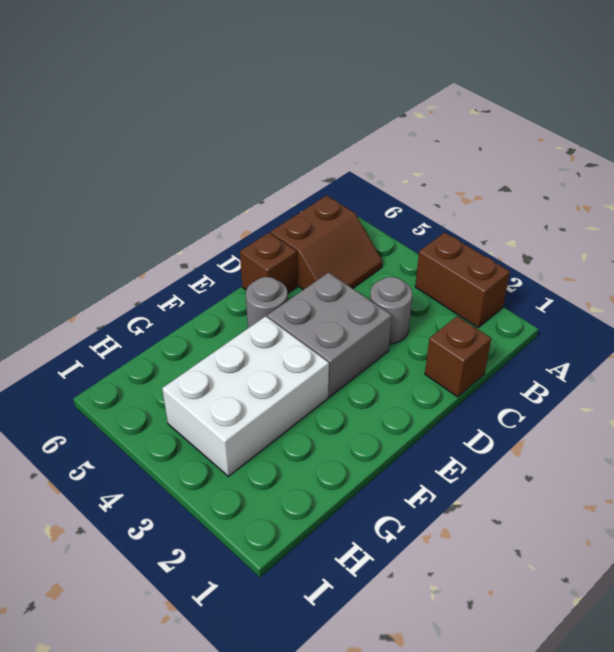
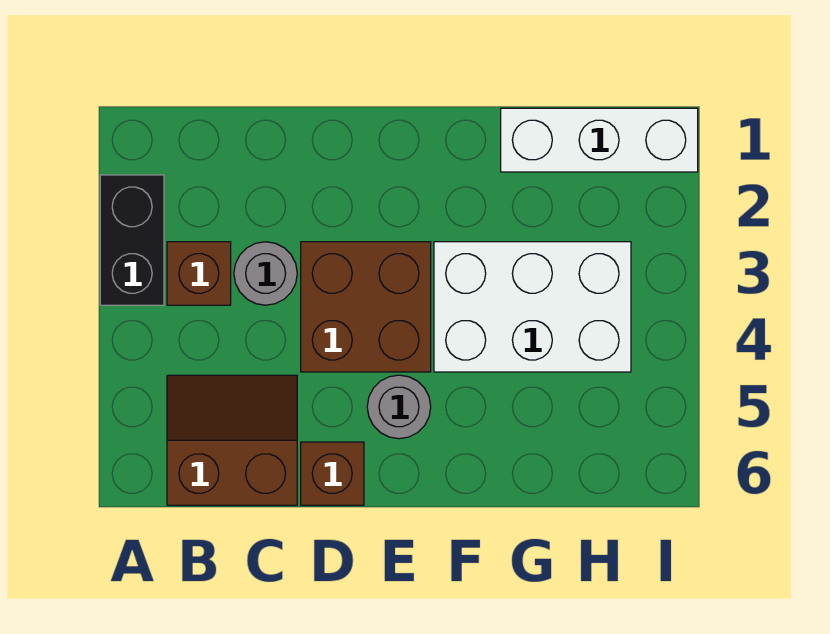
brown brick A2:A3 level 1 -> black brick A2:A3 level 1
brown brick C1 level 1 -> brown brick B3 level 1
grey brick D3:E4 level 1 -> brown brick D3:E4 level 1
none -> white brick G1:I1 level 1

